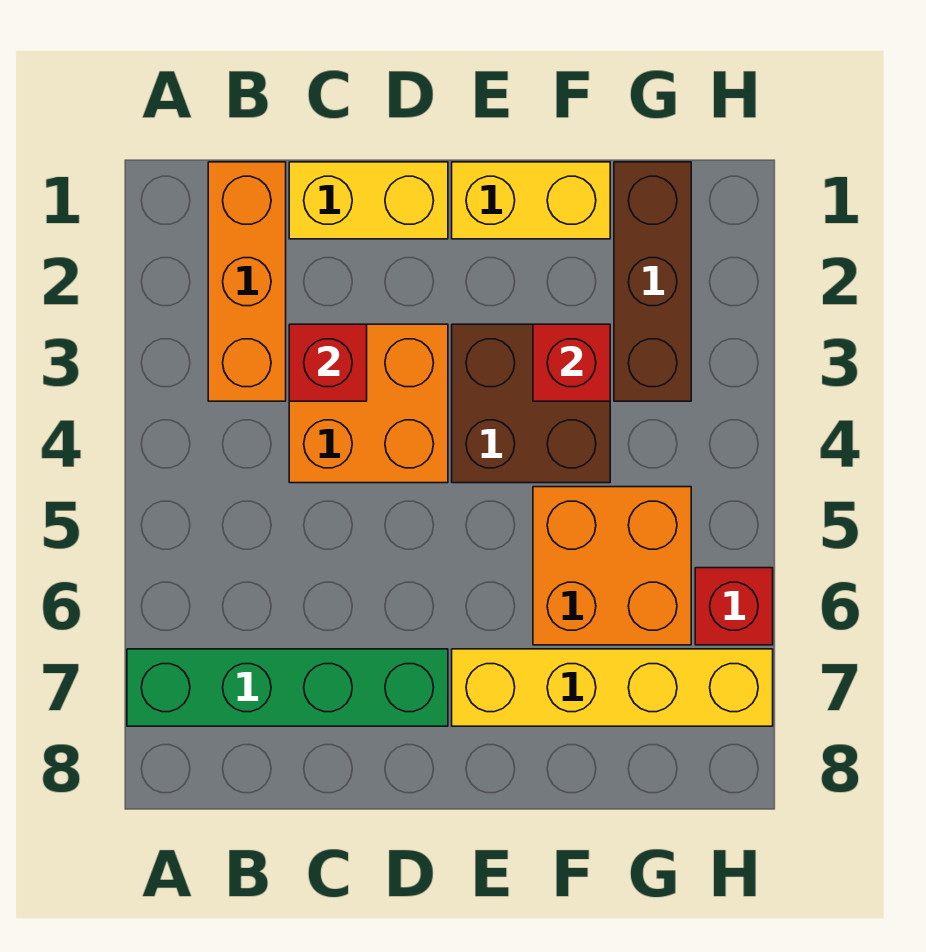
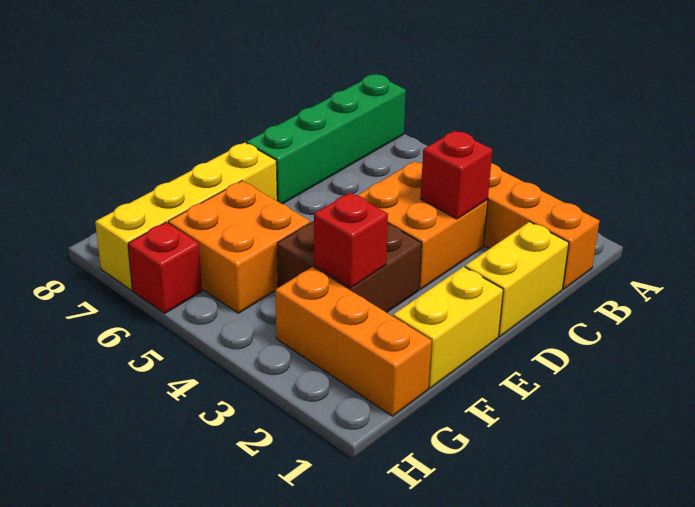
brown brick G1:G3 level 1 -> orange brick G1:G3 level 1

